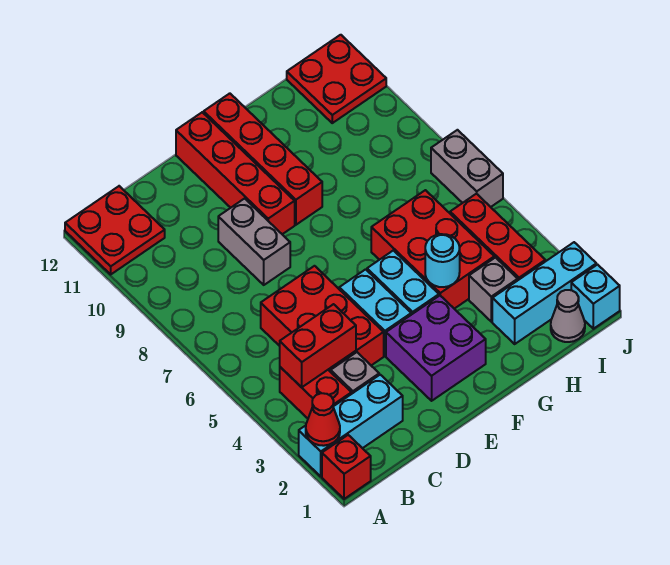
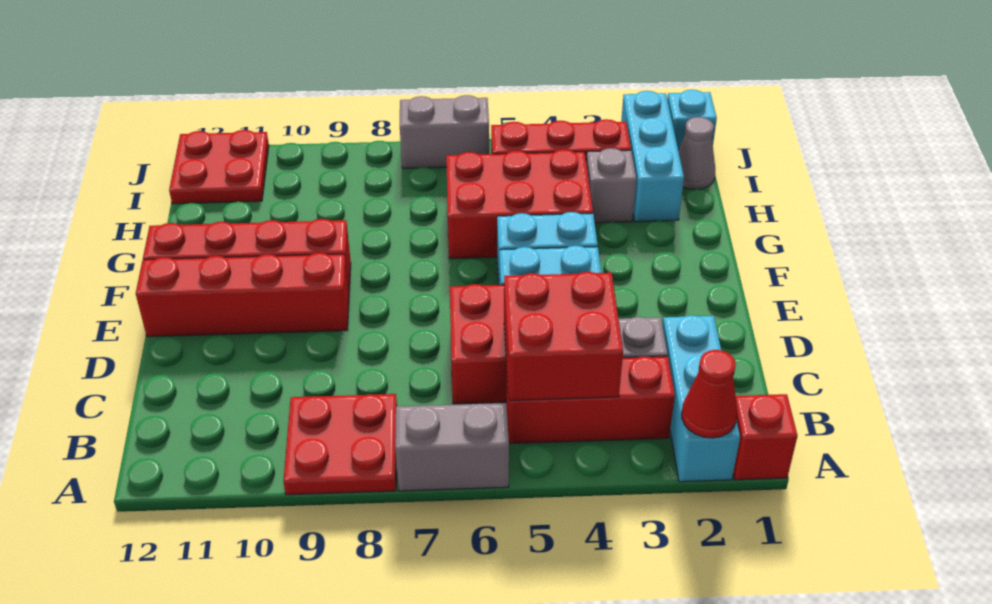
red plate A11:B12 level 1 -> red plate A8:B9 level 1
red brick B3:B4 level 1 -> red brick B3:B5 level 1
red brick B4:C4 level 2 -> red brick B4:C5 level 2
grey brick D8:D9 level 1 -> grey brick A6:A7 level 1
purple brick E2:F3 level 1 -> none
cyan round brick G4 level 2 -> none

